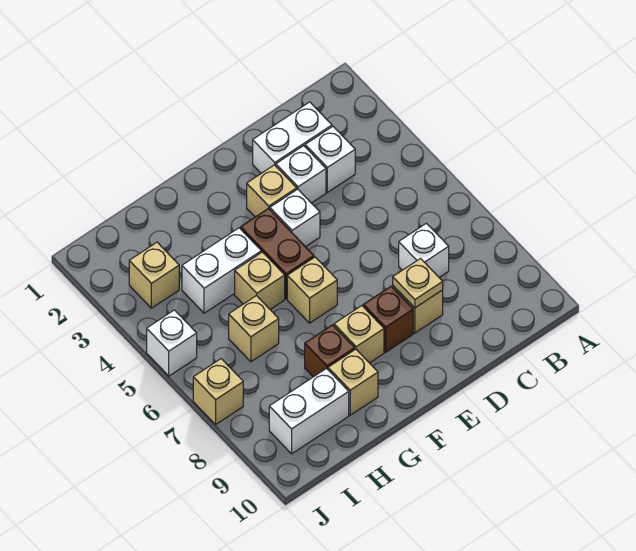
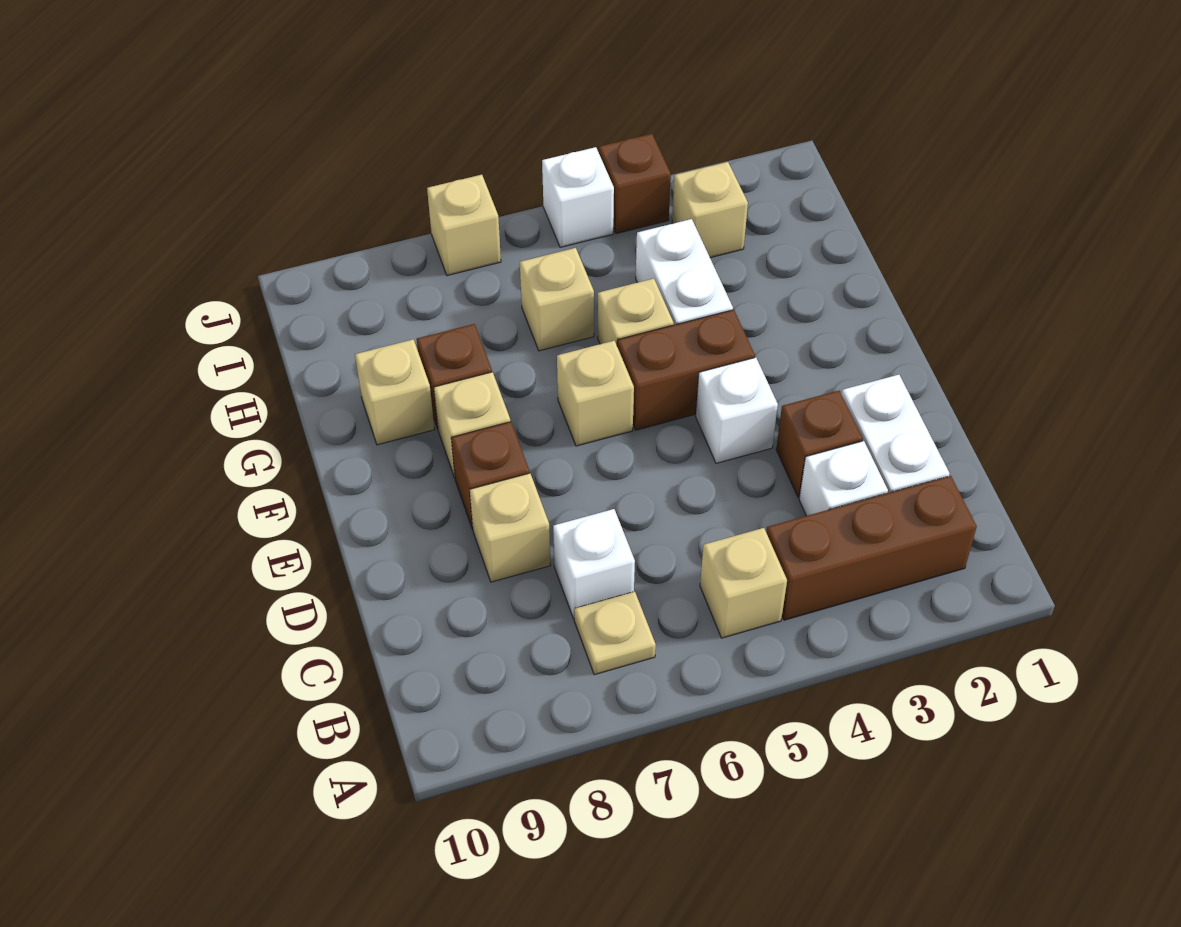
none -> brown brick B2:B4 level 1
white brick D3 level 1 -> brown brick D3 level 1
tan plate D8 level 2 -> tan plate B7 level 1
tan brick E3 level 1 -> tan brick B5 level 1
white brick H9:I9 level 1 -> none
none -> brown brick J4 level 1

